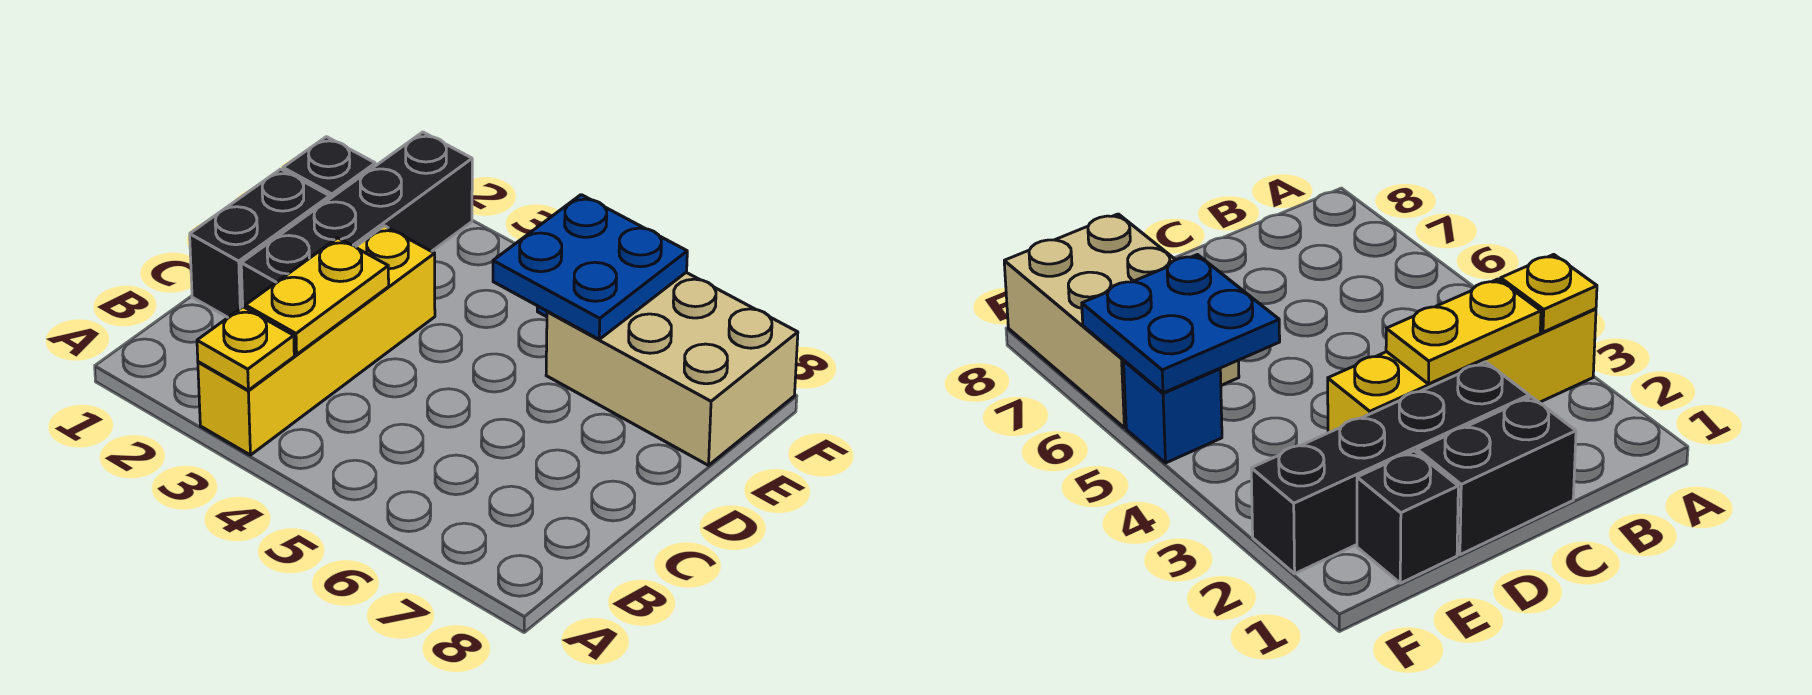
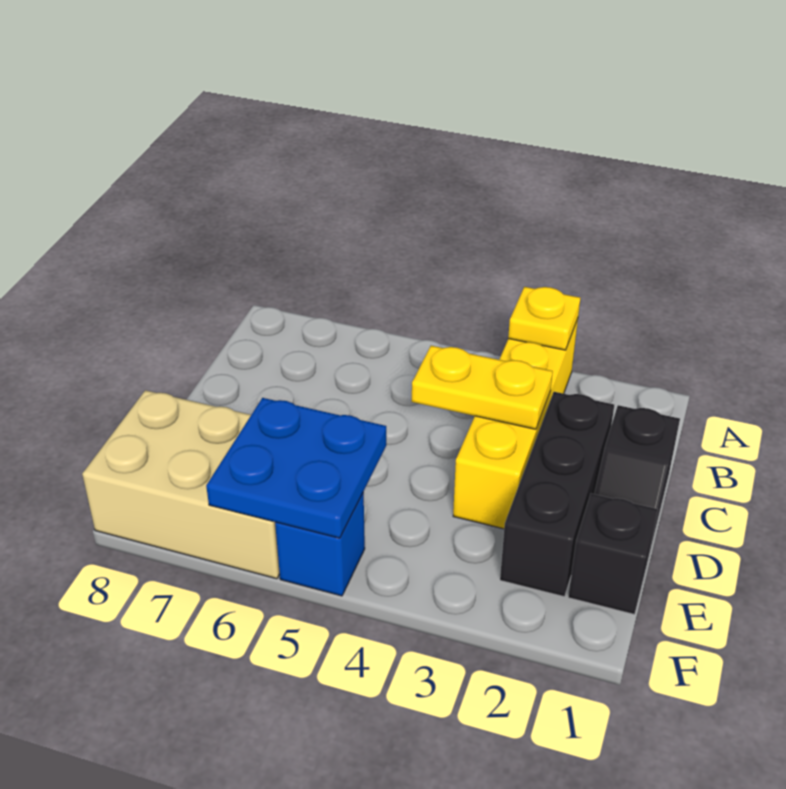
yellow plate B3:C3 level 2 -> yellow plate C3:C4 level 2
black brick C1:D1 level 1 -> black slope C1:D1 level 1 top C
black brick C2:F2 level 1 -> black brick C2:E2 level 1

